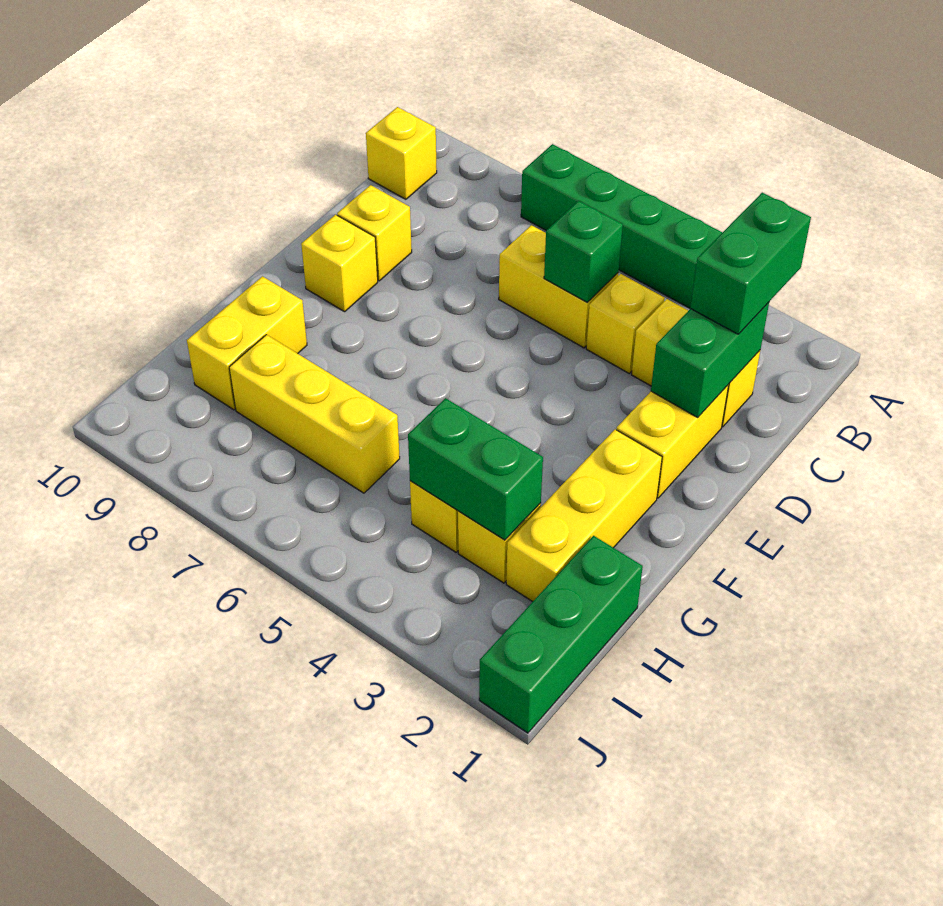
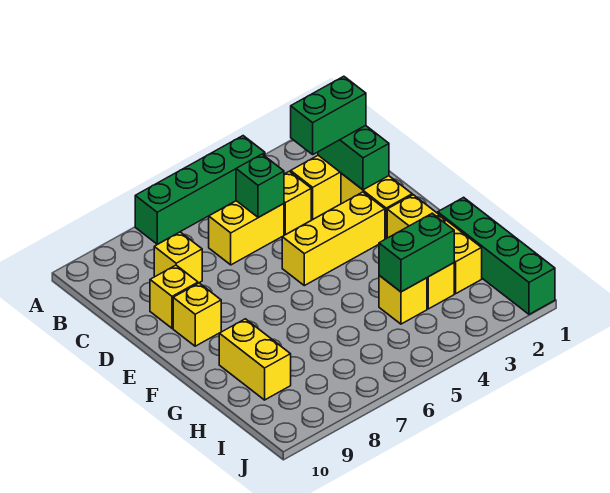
green brick B2:C2 level 3 -> green brick C2:C3 level 3
yellow brick B10 level 1 -> yellow brick C8 level 1
green brick H1:J1 level 1 -> green brick G1:J1 level 1
yellow brick H6:H8 level 1 -> yellow brick E3:E5 level 1

